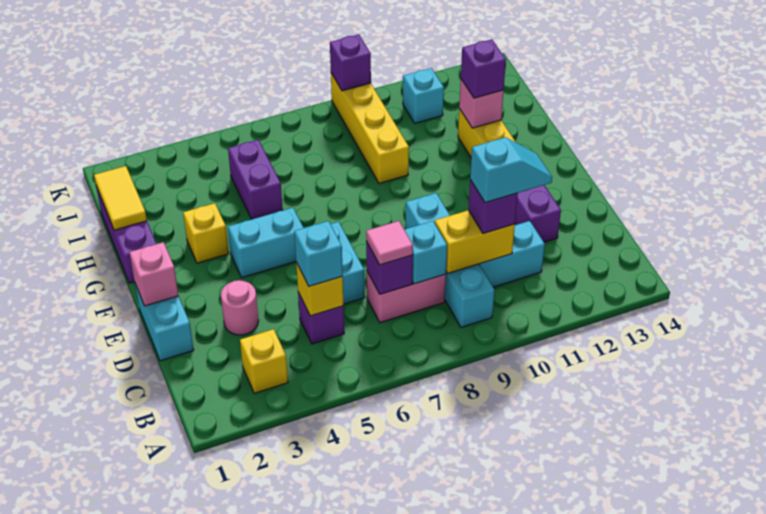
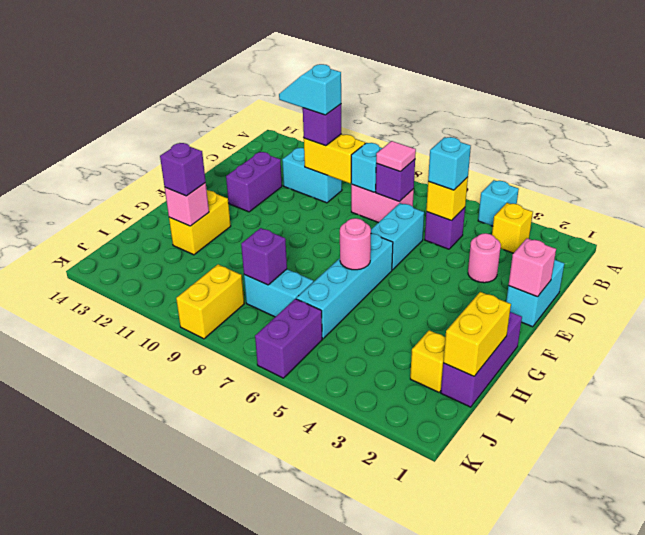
cyan brick B9:E9 level 1 -> cyan brick F6:I6 level 1
cyan brick F4:F5 level 1 -> cyan brick I7:I8 level 1
yellow brick G3 level 1 -> yellow brick I2 level 1
none -> pink round brick G6 level 2
yellow tile H1:I1 level 2 -> yellow brick H1:I1 level 2
purple brick H5:I5 level 1 -> purple brick J6:K6 level 1
yellow brick H9:K9 level 1 -> yellow brick J9:K9 level 1
cyan brick J11 level 1 -> cyan brick A4 level 1
purple brick K9 level 2 -> purple brick I8 level 2

